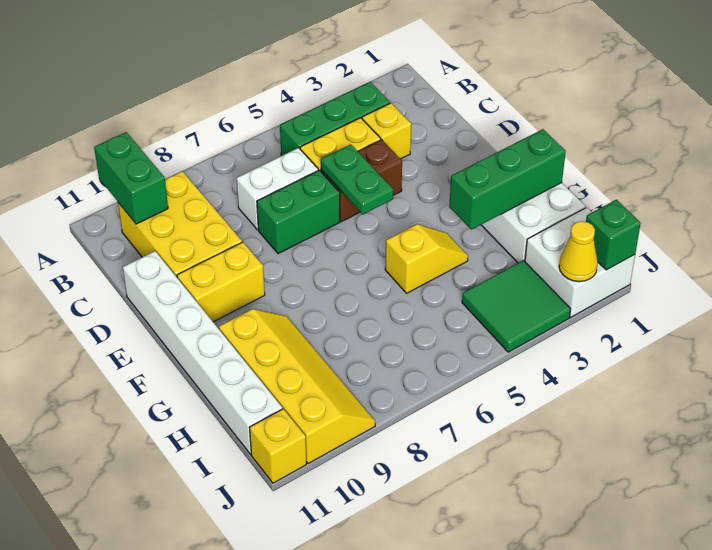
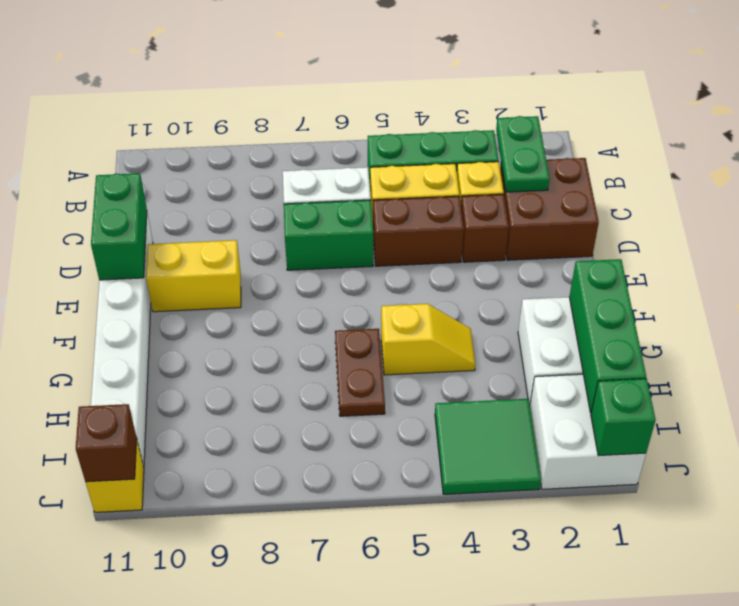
green brick A10:B10 level 2 -> green brick D11:E11 level 2
yellow brick B9:D10 level 1 -> none
none -> brown brick C1:D2 level 1
none -> brown brick D3 level 1
green plate D5:E5 level 2 -> green plate B2:C2 level 2
green brick G1:G3 level 2 -> green brick G1:I1 level 2
none -> brown plate G6:H6 level 1
yellow slope G9:J10 level 1 top 10 -> none
yellow cone J2 level 2 -> none
none -> brown brick J11 level 2

